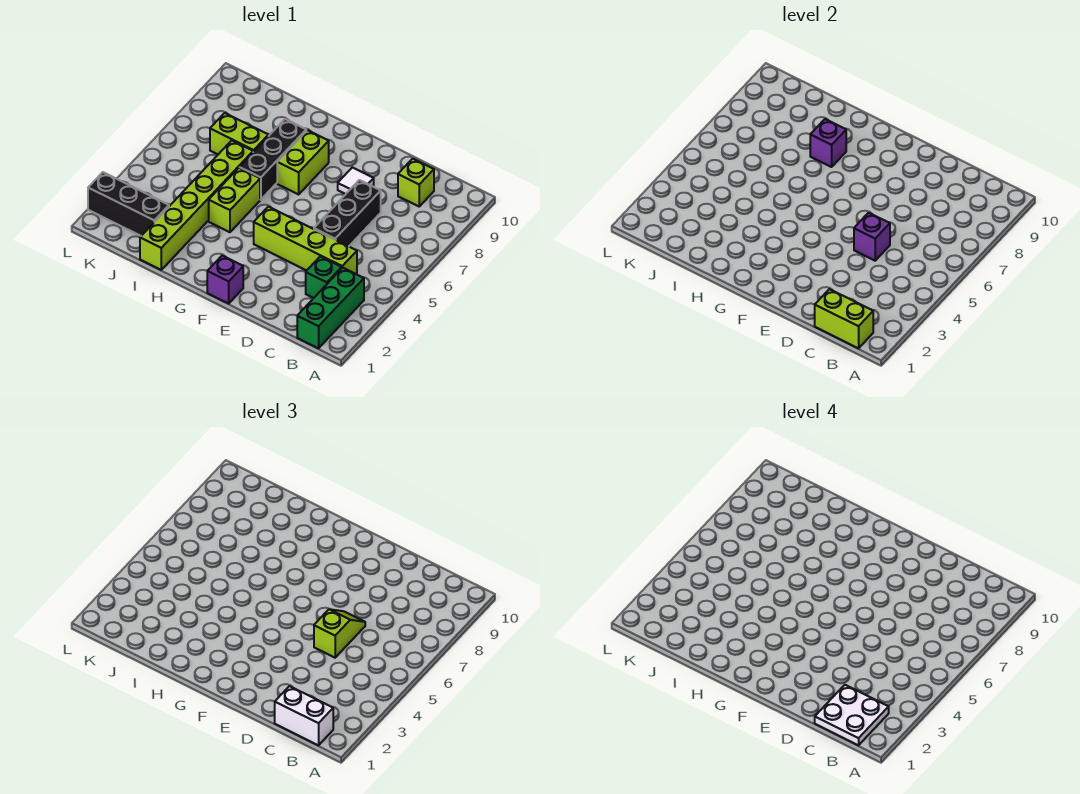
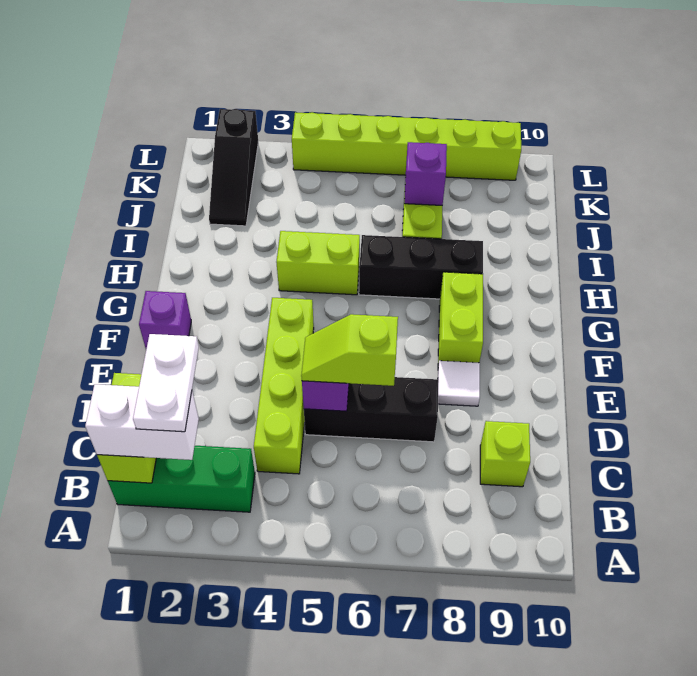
white brick B1:C1 level 3 -> white brick B1:B2 level 3
white plate B1:C2 level 4 -> white plate B2:C2 level 4
green brick C3 level 1 -> none
lime slope D5:D6 level 3 top 5 -> lime slope D5:D6 level 3 top 6
lime brick G7:G8 level 1 -> lime brick F8:G8 level 1
purple brick H8 level 2 -> purple brick J7 level 2
lime brick I1:I6 level 1 -> lime brick L4:L9 level 1
black brick J2:L2 level 1 -> black slope J2:L2 level 1 top L

